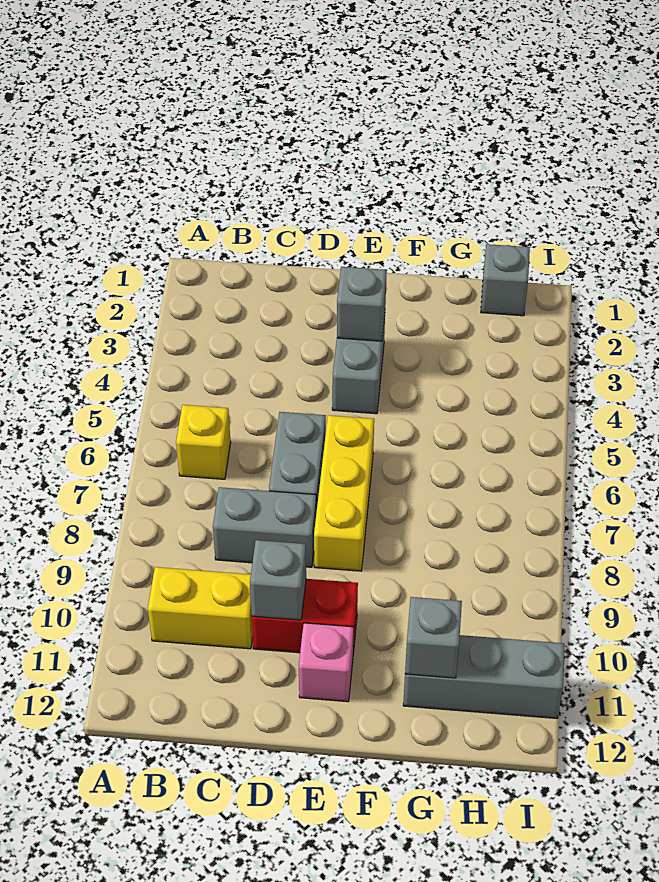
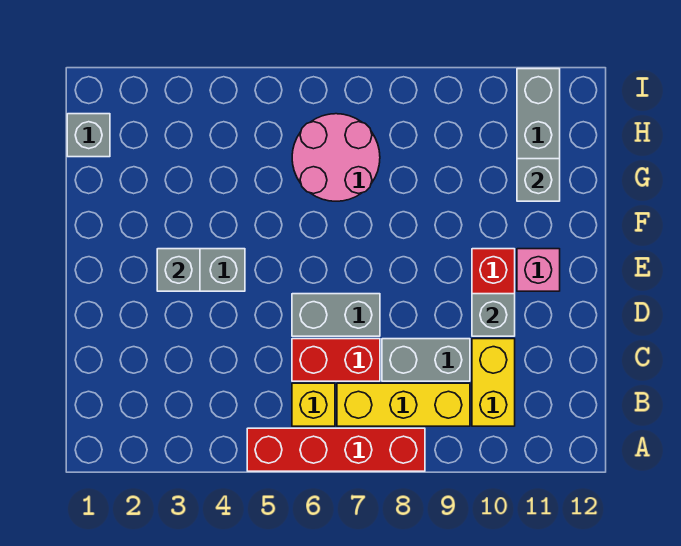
none -> red brick A5:A8 level 1
none -> red brick C6:C7 level 1
grey brick C8:D8 level 1 -> grey brick C8:C9 level 1
yellow brick E6:E8 level 1 -> yellow brick B7:B9 level 1
none -> pink round brick G6:H7 level 1

